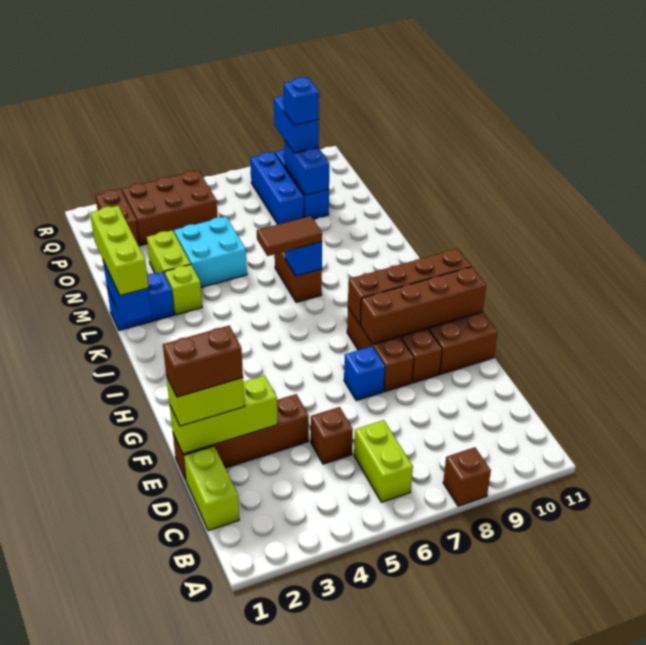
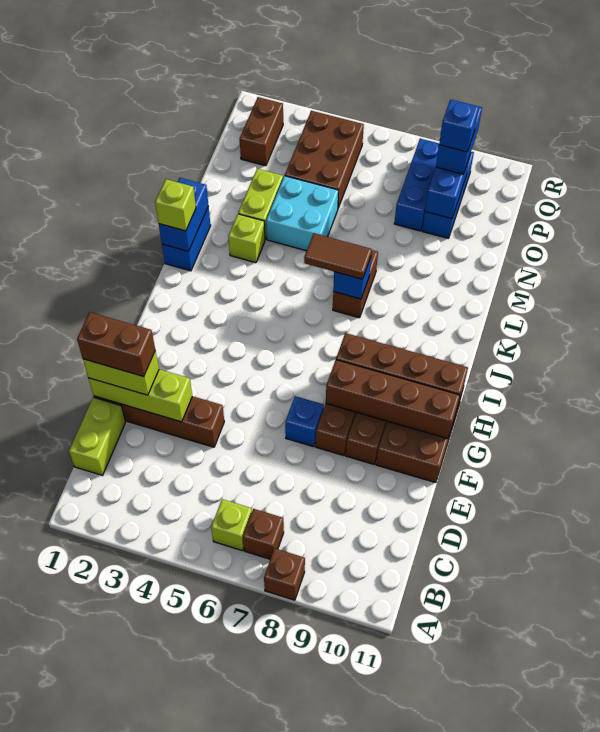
lime brick B6:C6 level 1 -> lime brick B6 level 1
brown brick D5 level 1 -> brown brick B7 level 1
lime brick K1:M1 level 3 -> lime brick K1 level 3
blue brick L1:L2 level 1 -> blue brick K1:L1 level 1
brown brick P3:Q5 level 1 -> brown brick O4:Q5 level 1

